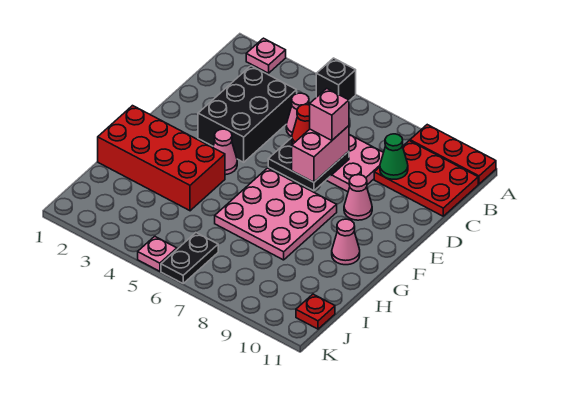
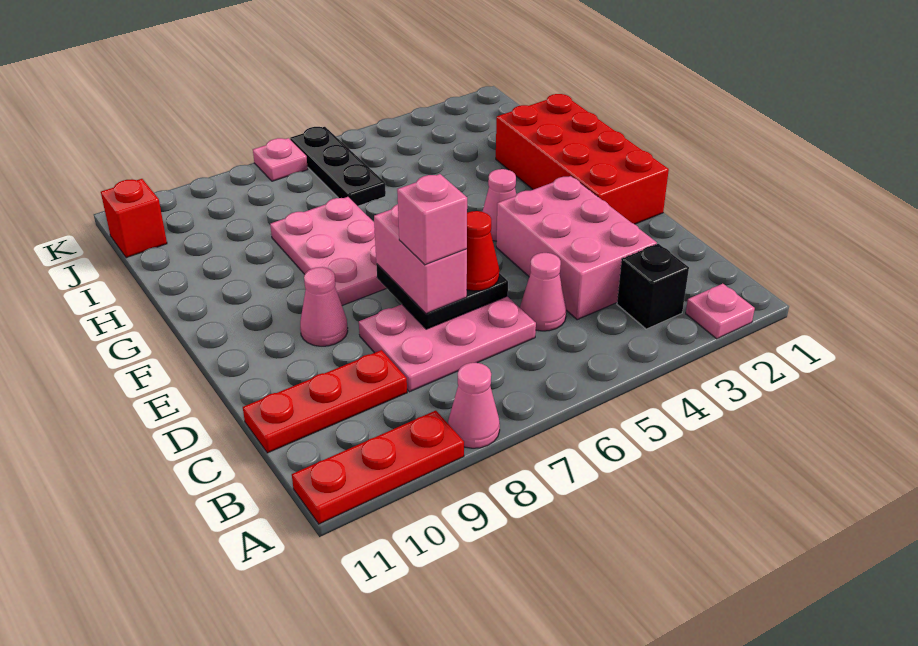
black brick A5 level 1 -> black brick B3 level 1
red plate B9:C11 level 1 -> red plate C9:C11 level 1
black brick C3:E4 level 1 -> pink brick C3:E4 level 1
green cone C9 level 2 -> none
pink plate F6:H8 level 1 -> pink plate F7:H8 level 1
red brick G1:H4 level 1 -> red brick E1:H2 level 1
pink cone G10 level 1 -> pink cone A8 level 1
black plate J6:K6 level 1 -> black plate I6:K6 level 1
red plate J11 level 1 -> red brick J11 level 1
pink plate K5 level 1 -> pink plate K7 level 1

